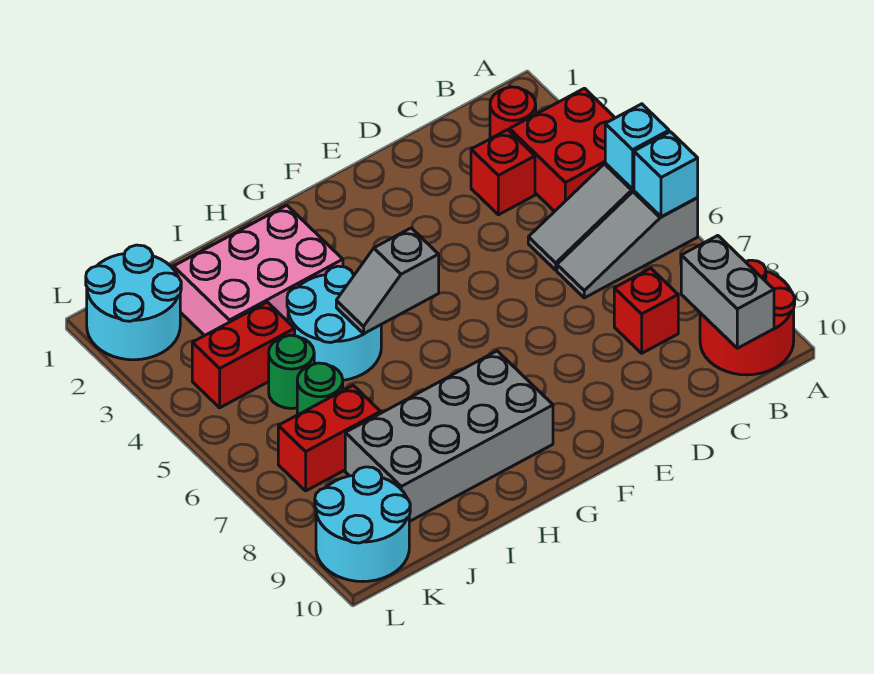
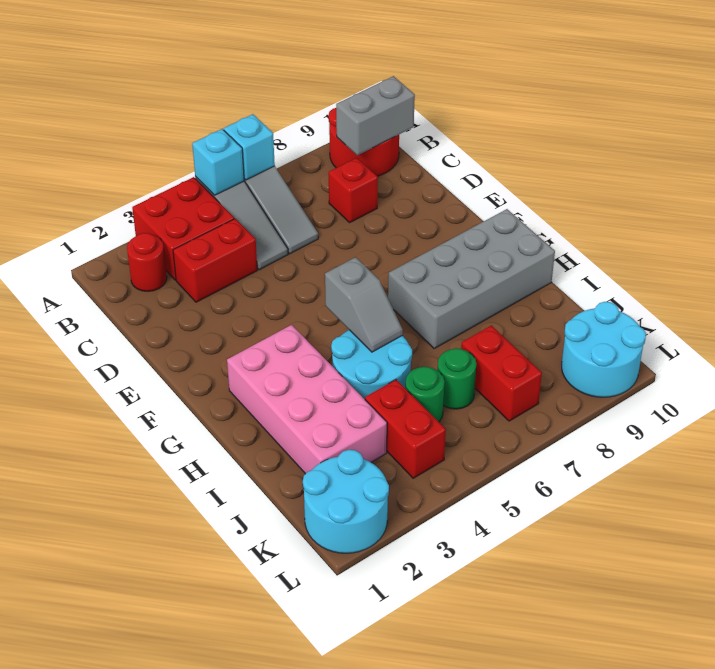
red brick C3 level 1 -> red brick C3:C4 level 1
grey brick G8:J9 level 1 -> grey brick G7:H10 level 1
pink brick H2:J3 level 1 -> pink brick G2:J3 level 1

